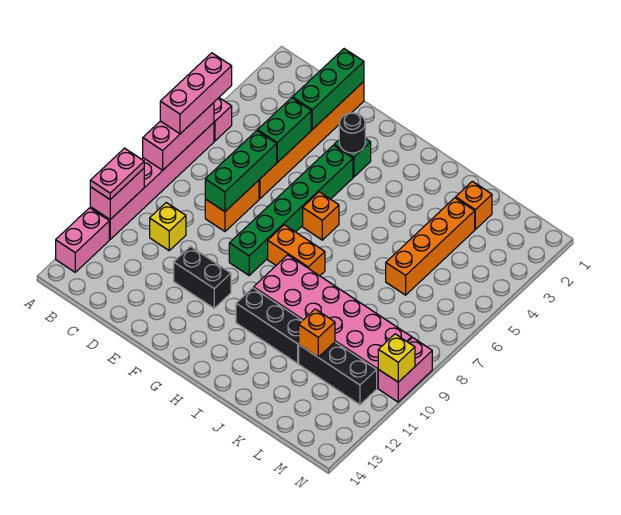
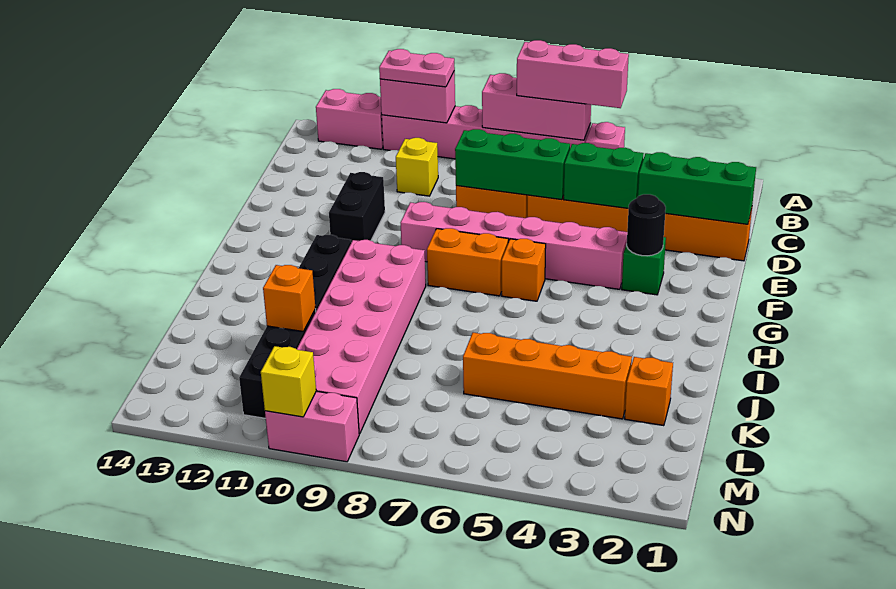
green brick F4:F9 level 1 -> pink brick F4:F9 level 1
orange brick G8:H8 level 1 -> orange brick G7:G8 level 1

